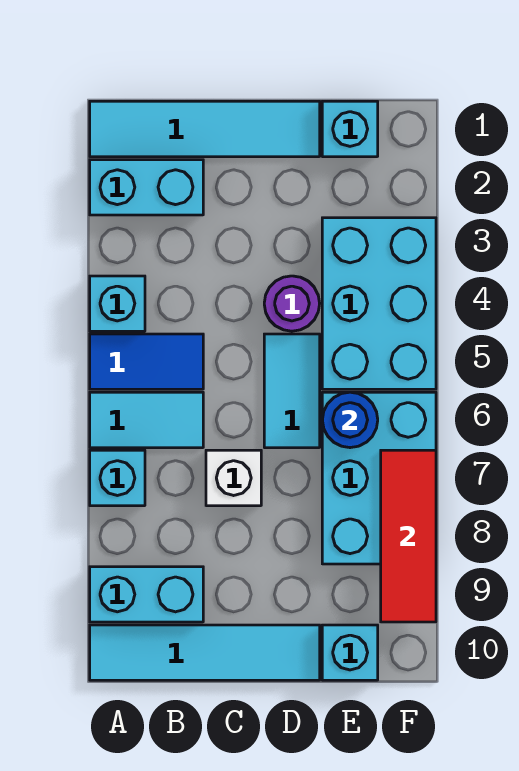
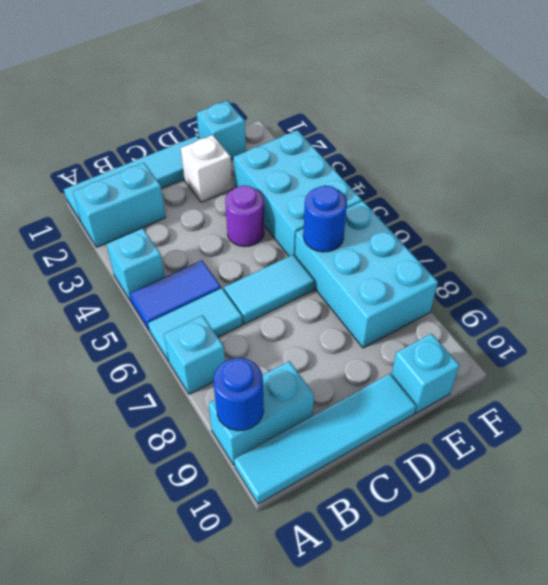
none -> blue round brick A9 level 2
white brick C7 level 1 -> white brick D2 level 1
cyan tile D5:D6 level 1 -> cyan tile C6:D6 level 1
red tile F7:F9 level 2 -> none

